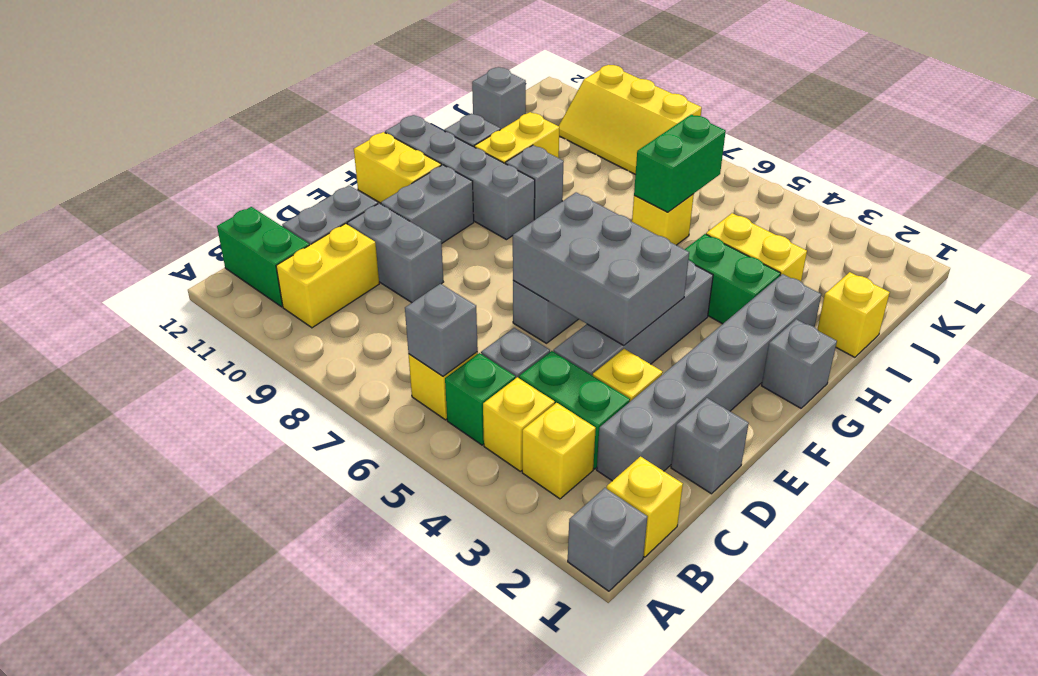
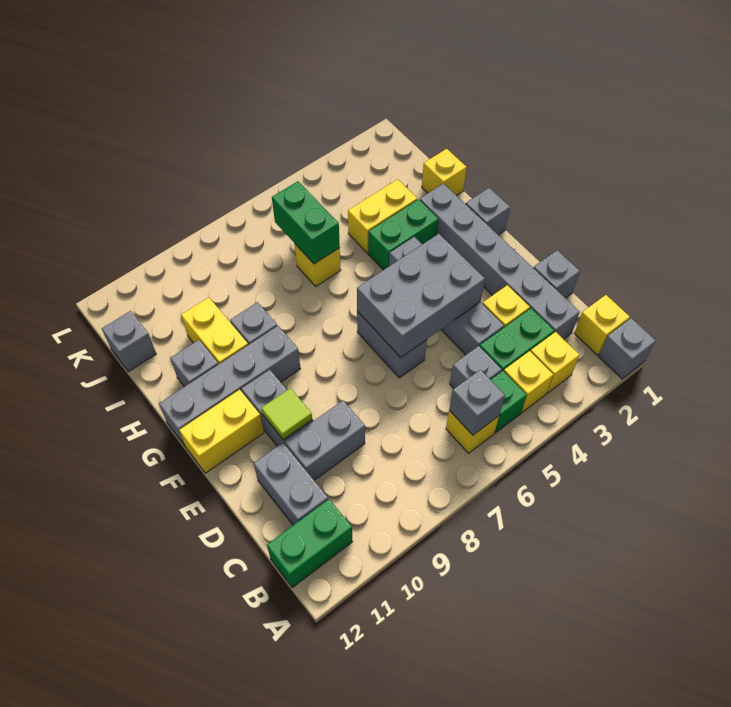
yellow brick B10:C10 level 1 -> none
none -> lime tile E10 level 2
yellow slope K8:L10 level 1 top L -> none

